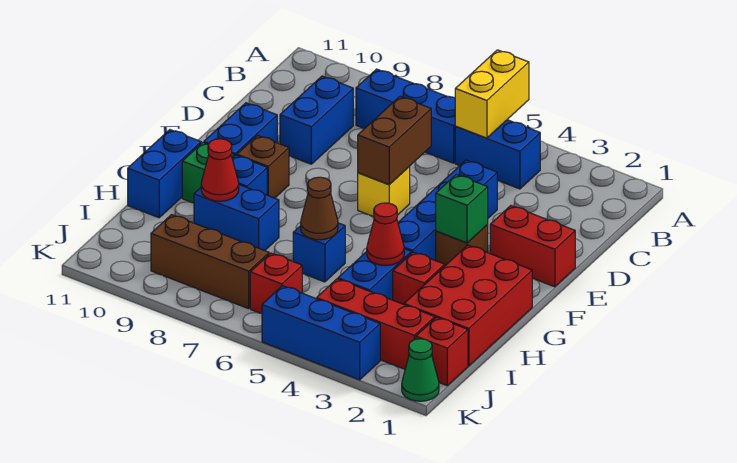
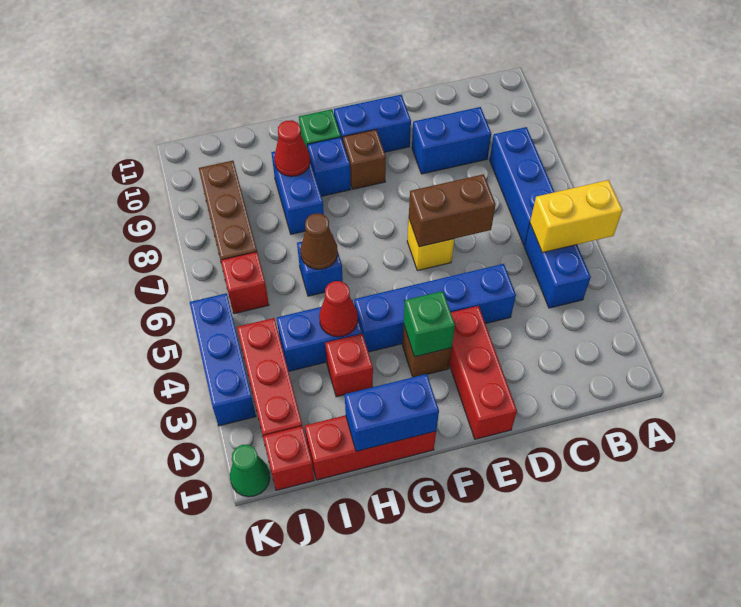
red brick E1:E2 level 1 -> red brick E1:E3 level 1
red brick G1:I2 level 1 -> red brick G1:I1 level 1
blue brick G11:H11 level 1 -> blue brick G1:H1 level 2

